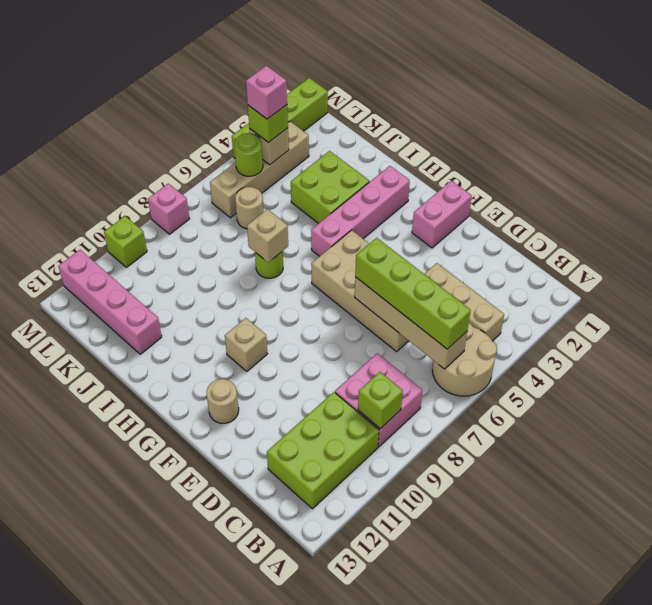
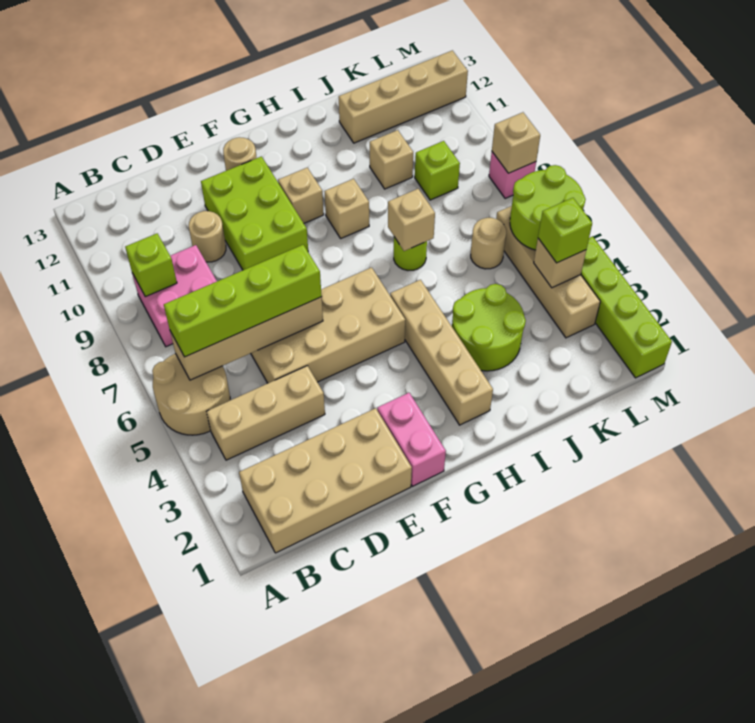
none -> tan brick B1:E2 level 1
lime brick B10:C12 level 1 -> lime brick E9:F11 level 1
none -> tan round brick D10 level 1
pink brick H2:H5 level 1 -> tan brick H2:H5 level 1
none -> tan brick H9 level 1
lime brick I3:J4 level 1 -> lime round brick I3:J4 level 1
none -> tan brick J10 level 1
pink brick J12:M12 level 1 -> tan brick J12:M12 level 1
pink brick L4 level 4 -> none
lime round brick L5 level 2 -> lime round brick L5:M6 level 2
none -> tan brick M8 level 2
lime brick M10 level 1 -> lime brick K9 level 1

